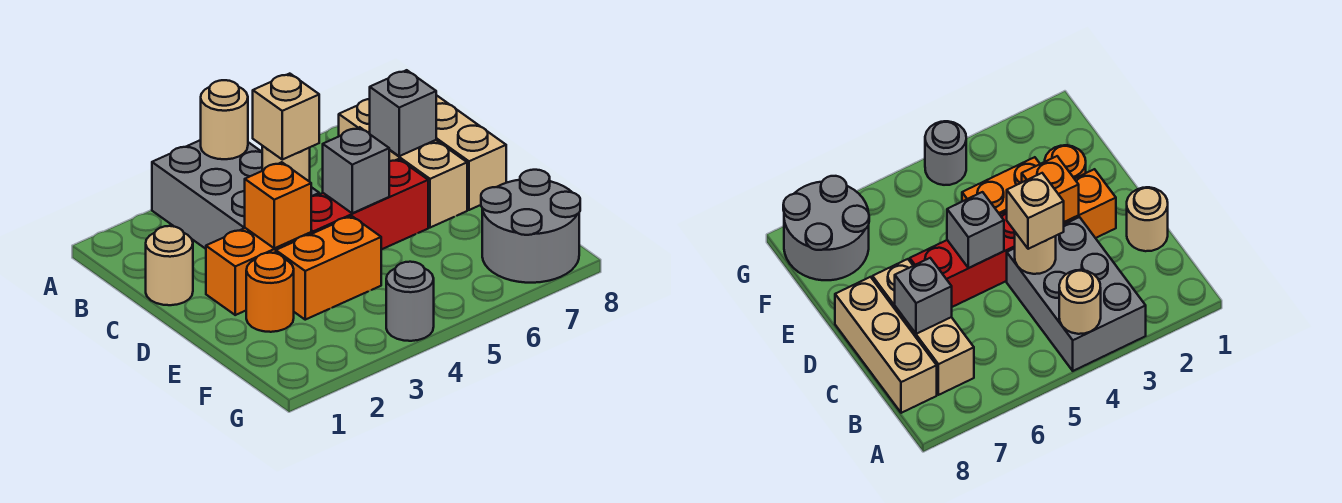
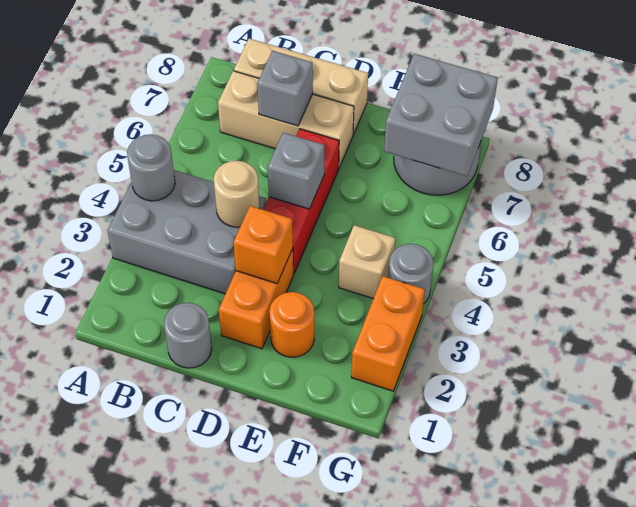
tan round brick A4 level 2 -> grey round brick A4 level 2
tan round brick C1 level 1 -> grey round brick C1 level 1
tan brick C4 level 3 -> tan brick F4 level 1
orange brick E3:E4 level 1 -> orange brick G2:G3 level 1
none -> grey brick F7:G8 level 2

